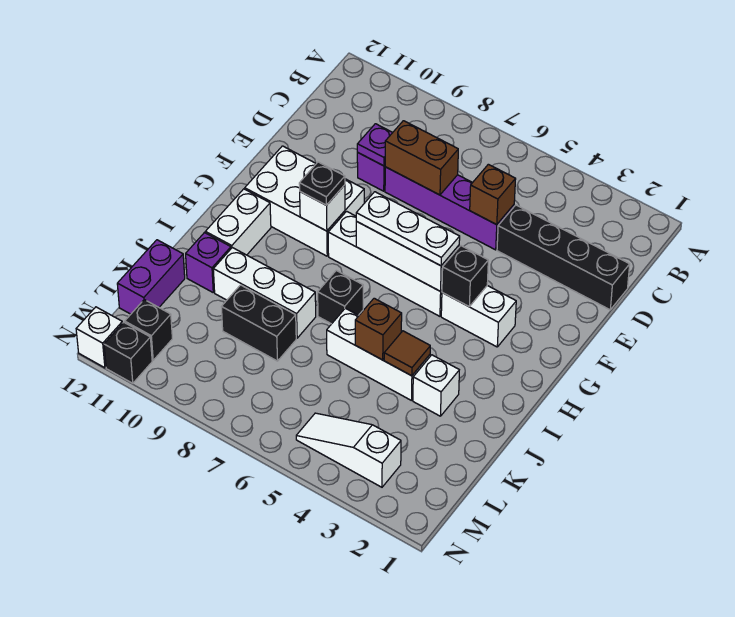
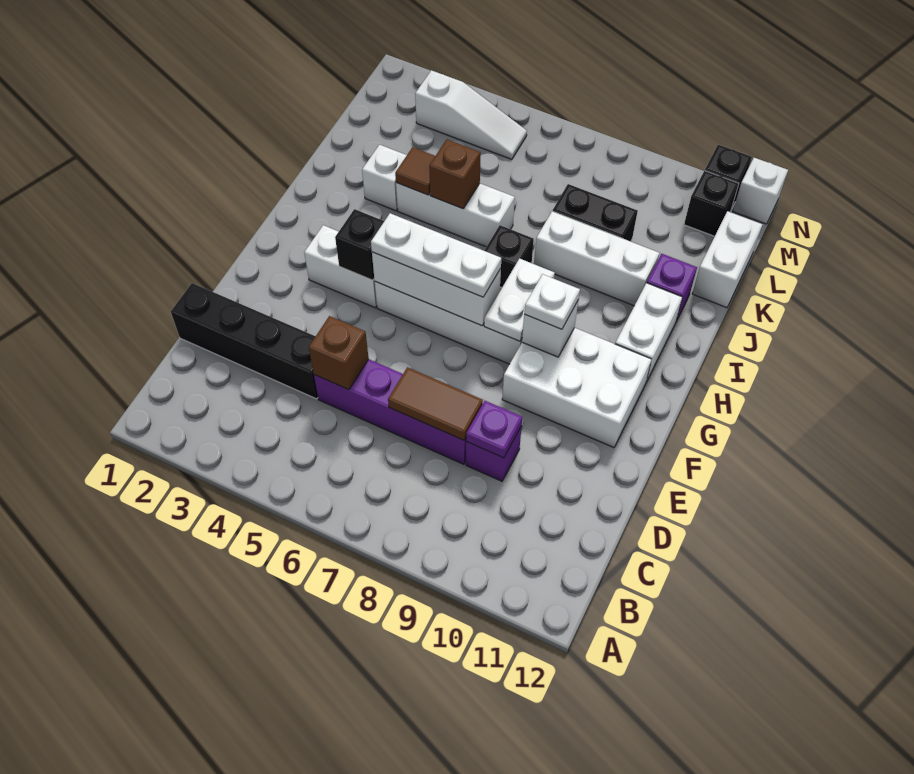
brown brick D7:D8 level 2 -> brown tile D7:D8 level 2
none -> white plate G8:H8 level 2
black plate G9 level 3 -> white plate G9 level 3
purple brick K12:L12 level 1 -> white brick K12:L12 level 1

